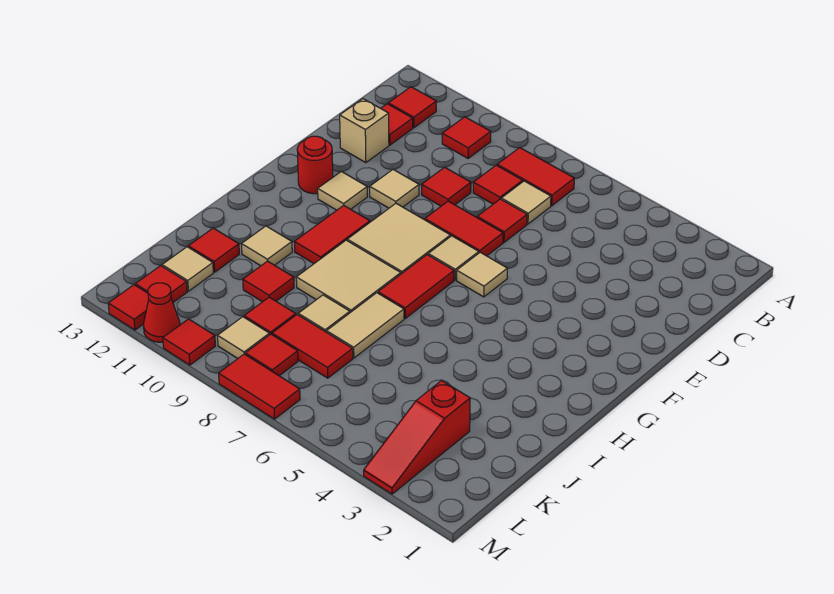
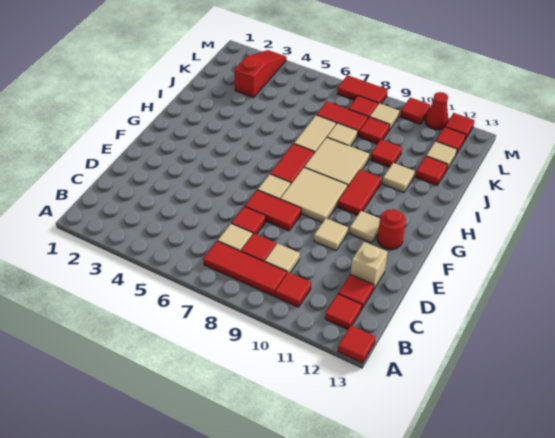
red tile B7:B8 level 1 -> red tile B7:B9 level 1
red tile D9 level 1 -> red tile A13 level 1
tan tile F6 level 1 -> tan tile C9 level 1

